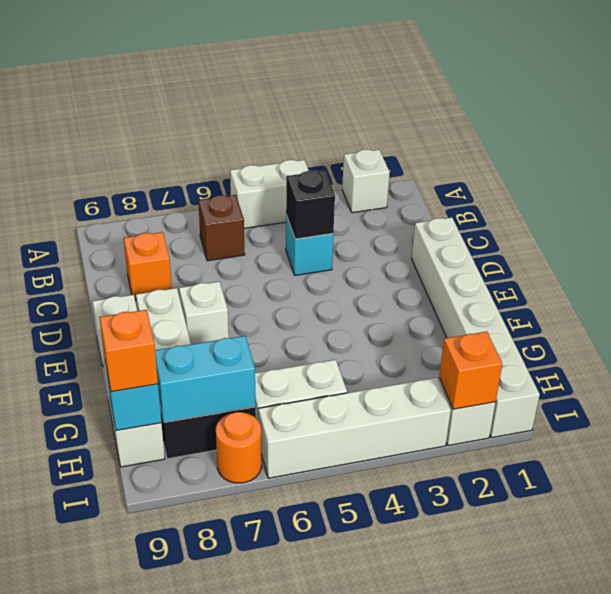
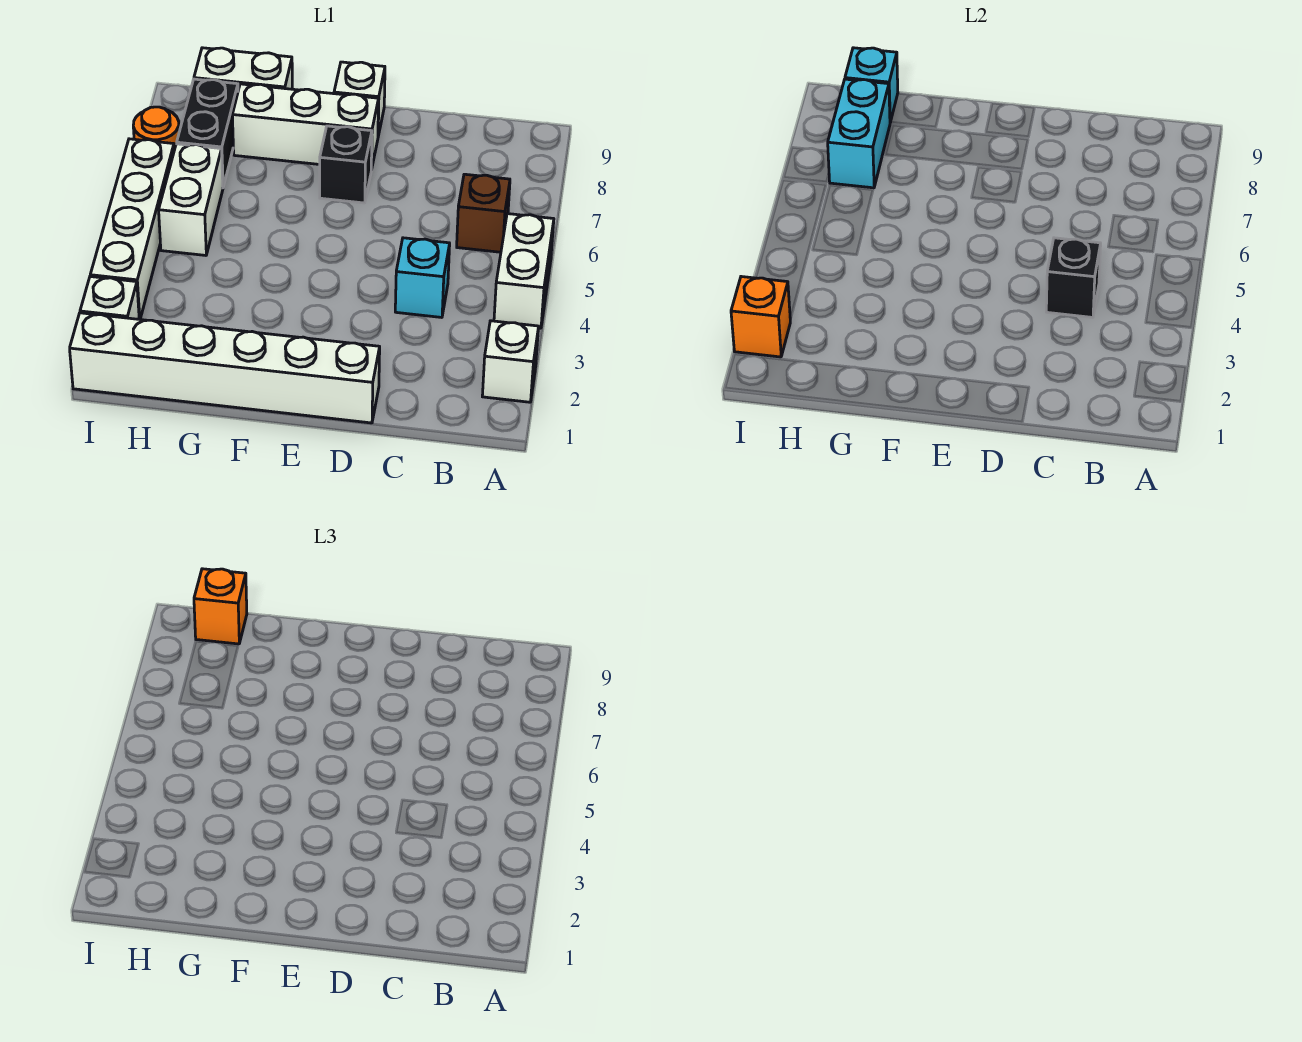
orange brick C8 level 1 -> none
white brick E7 level 1 -> black brick E7 level 1

